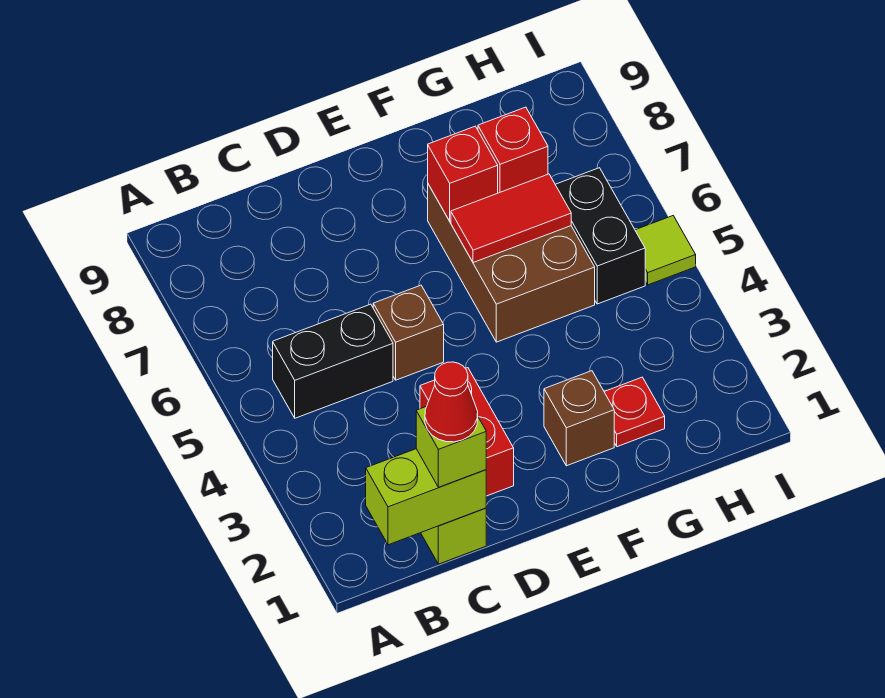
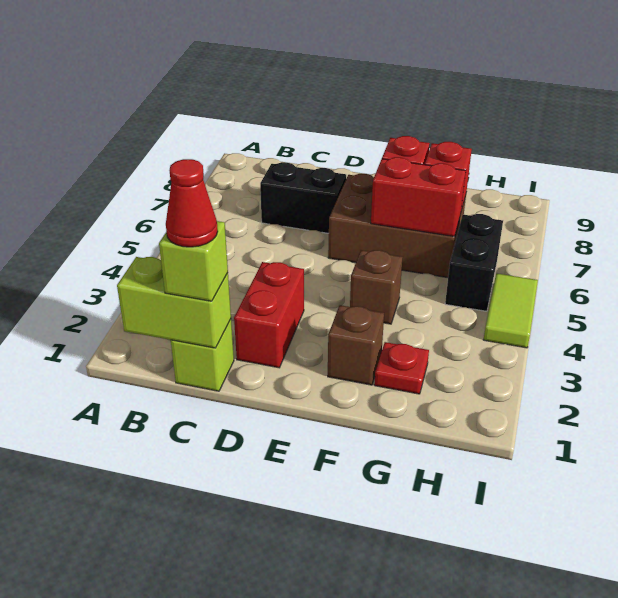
black brick B5:C5 level 1 -> black brick C7:D7 level 1
brown brick D5 level 1 -> brown brick F4 level 1
brown brick F5:G7 level 1 -> brown brick E6:G7 level 1
red tile F6:G6 level 2 -> red brick F6:G6 level 2
lime tile I5 level 1 -> lime tile I4:I5 level 1

